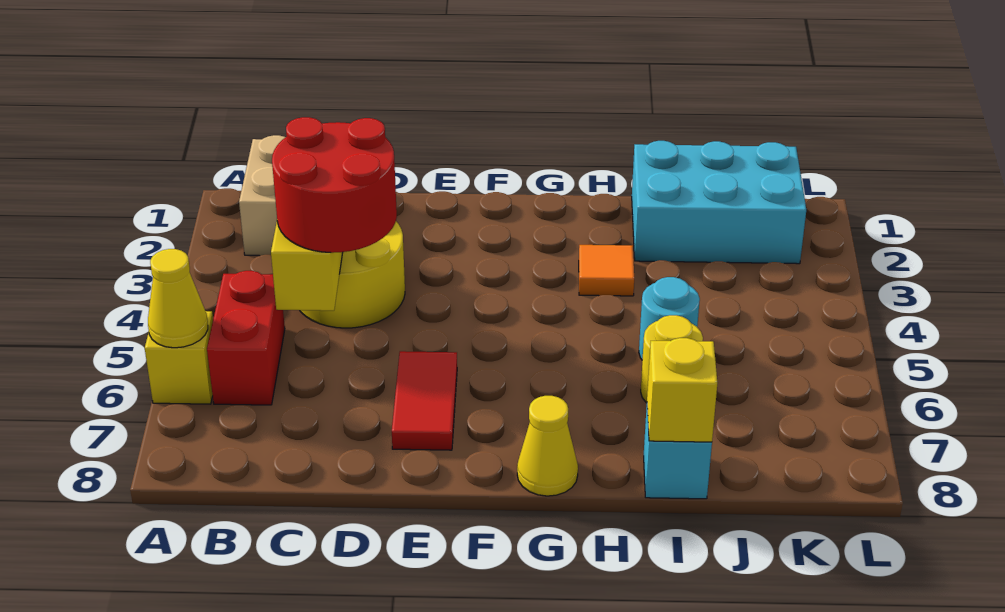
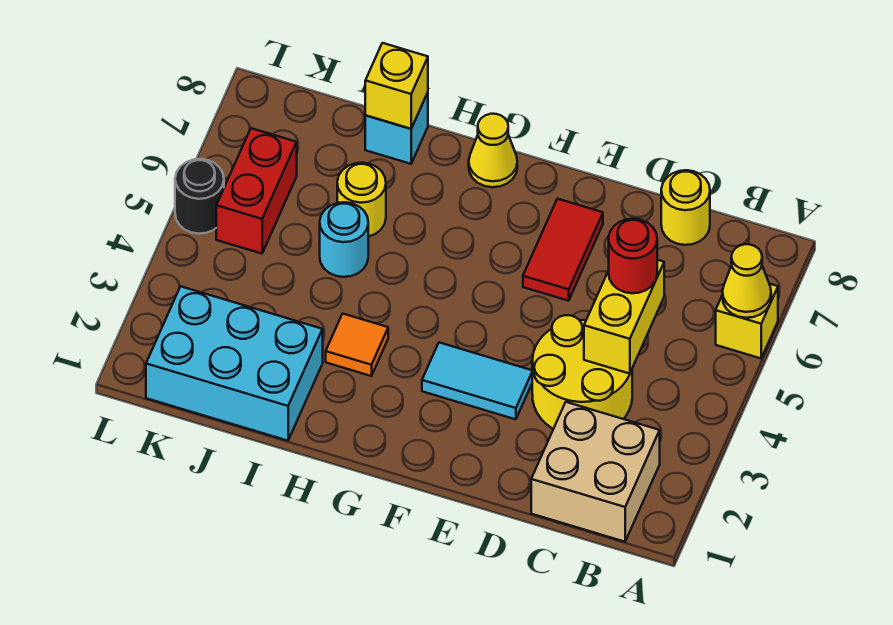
red brick B5:B6 level 1 -> red brick K5:K6 level 1
red round brick C4:D5 level 3 -> red round brick C5 level 3
none -> yellow round brick C8 level 1
none -> cyan tile E3:F3 level 1
none -> black round brick L5 level 1

